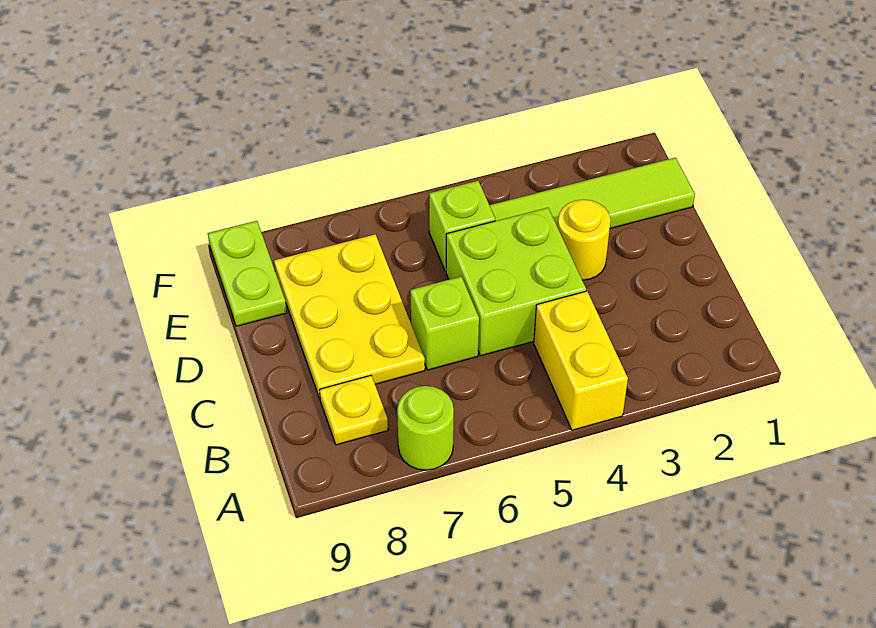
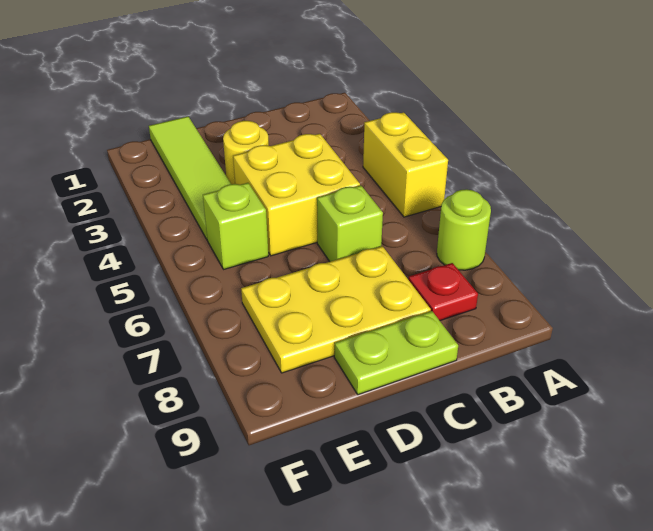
yellow brick A4:B4 level 1 -> yellow brick A4:A5 level 1
yellow plate B8 level 1 -> red plate B8 level 1
lime brick C4:D5 level 1 -> yellow brick C4:D5 level 1
lime plate E9:F9 level 1 -> lime plate C9:D9 level 1

